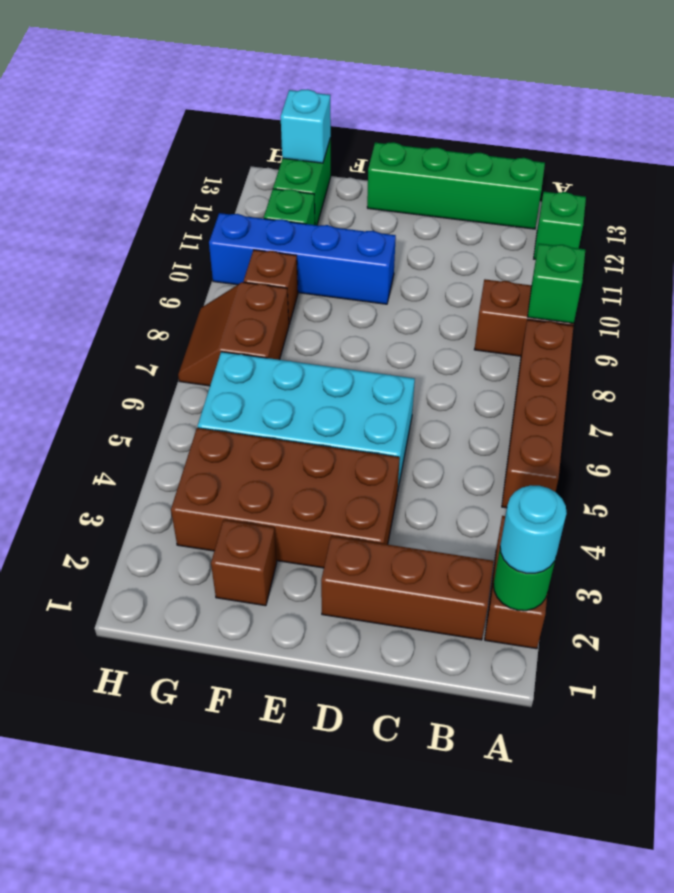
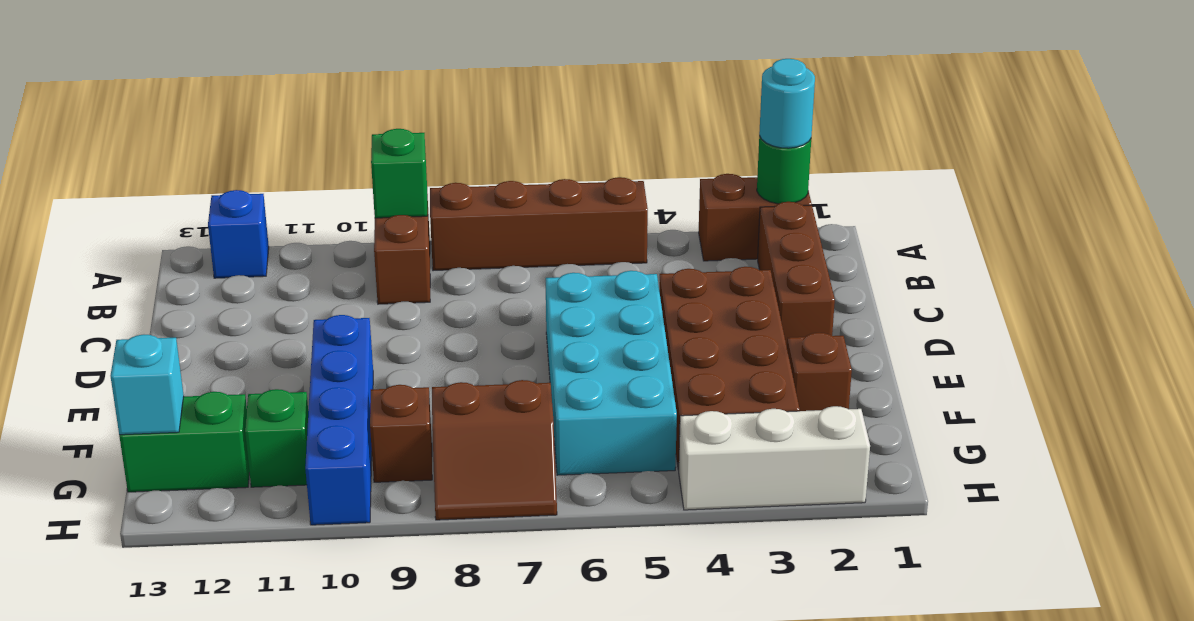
green brick A12 level 1 -> blue brick A12 level 1
green brick B13:E13 level 1 -> none
none -> white brick H2:H4 level 1

